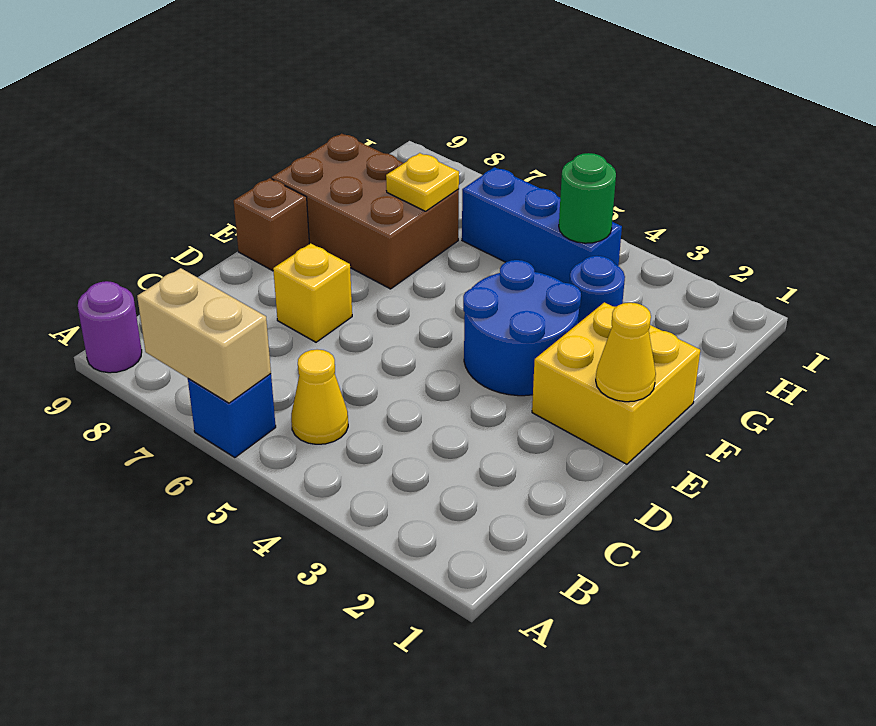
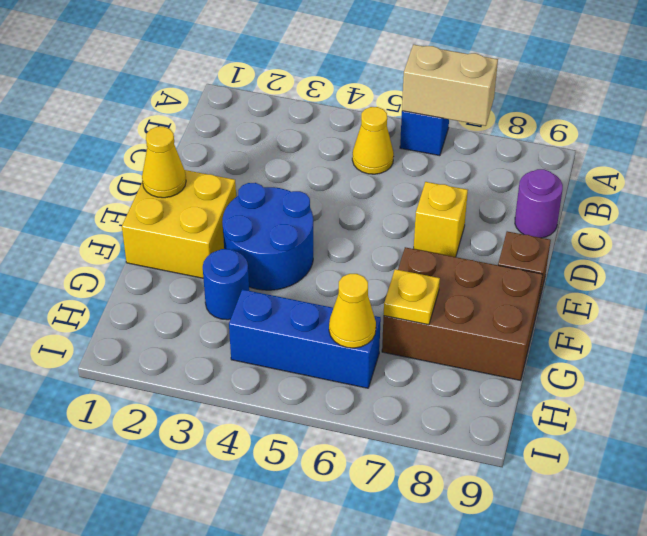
purple round brick A9 level 1 -> purple round brick C9 level 1
green round brick H4 level 2 -> none
none -> yellow cone H6 level 2

